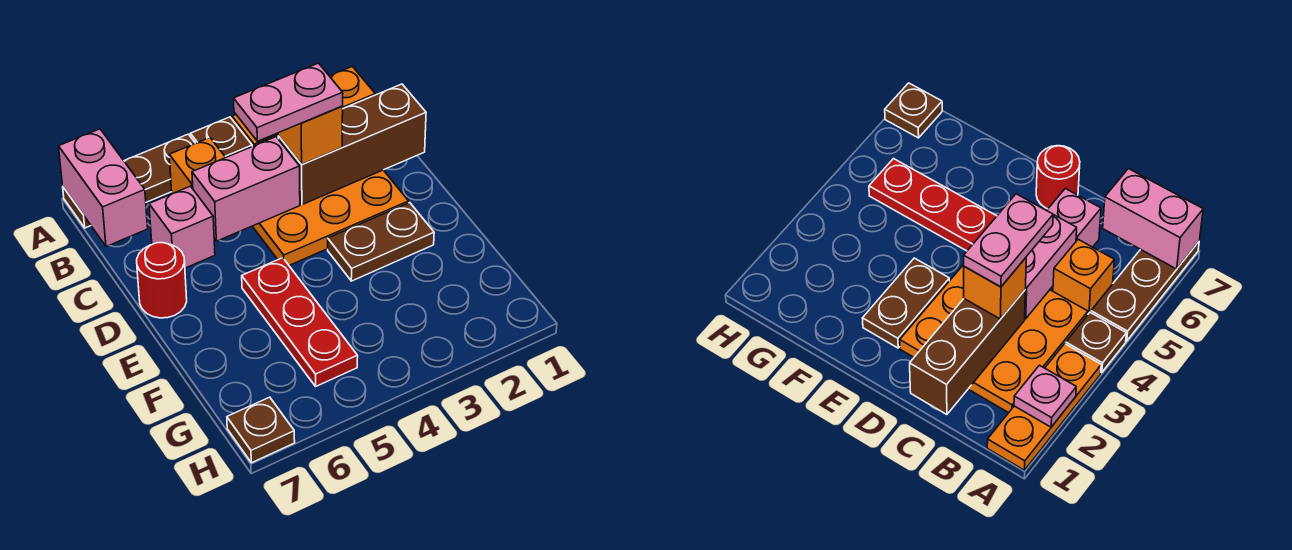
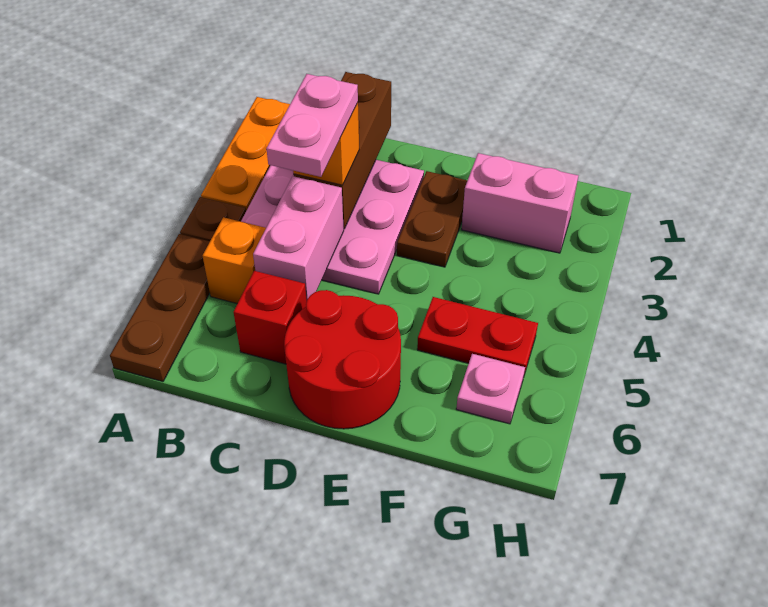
pink plate A2 level 2 -> pink plate G6 level 1
pink brick A7:B7 level 2 -> pink brick F2:G2 level 1
orange plate B2:D4 level 1 -> pink plate B2:D4 level 1
pink brick C6 level 1 -> red brick C6 level 1
red round brick D7 level 1 -> red round brick D6:E7 level 1
red plate E5:G5 level 1 -> red plate F5:G5 level 1
brown plate H7 level 1 -> none

